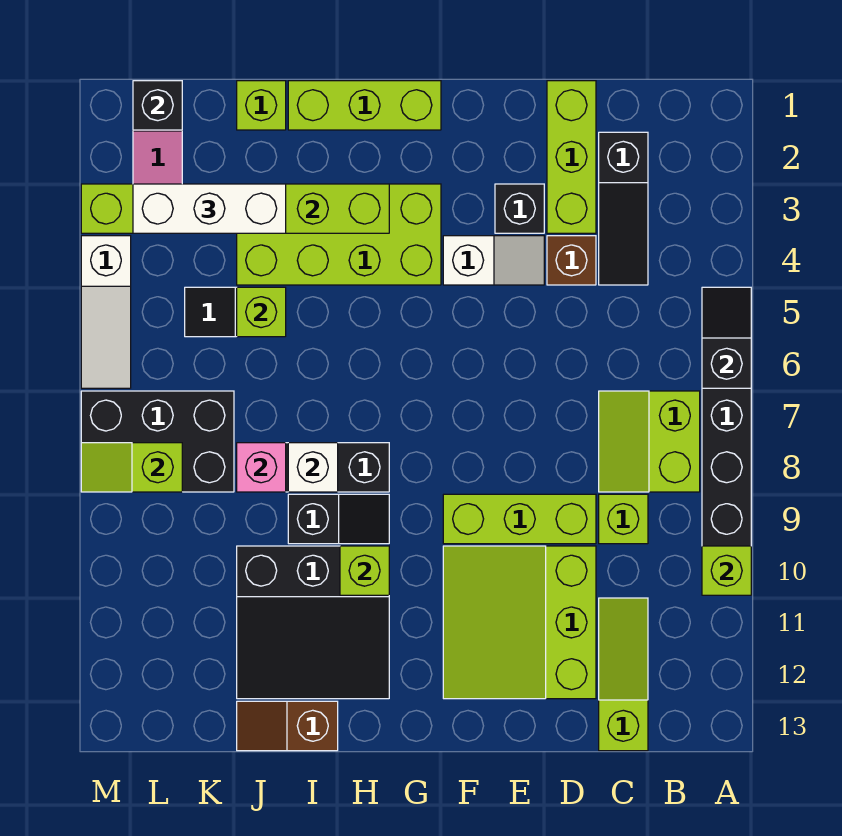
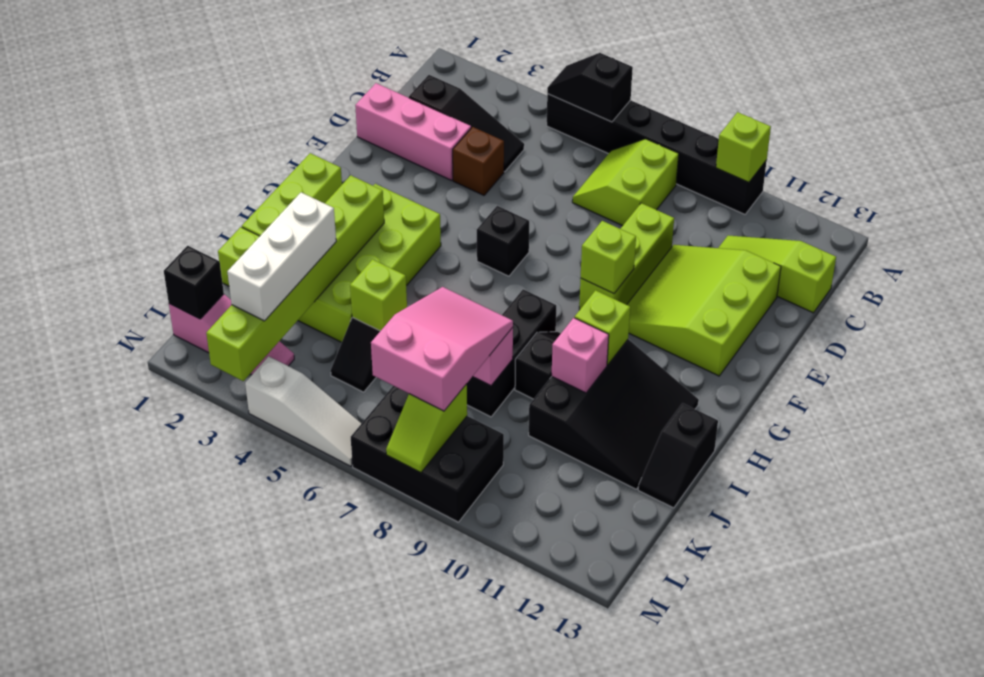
lime slope B7:C8 level 1 top B -> lime slope B7:C8 level 1 top 8
lime brick C9 level 1 -> lime brick F9 level 2
lime brick D1:D3 level 1 -> pink brick D1:D3 level 1
lime slope D10:F12 level 1 top D -> lime slope D10:F12 level 1 top 12
black brick E3 level 1 -> black brick F6 level 1
white slope E4:F4 level 1 top F -> none
white brick I8 level 2 -> none
none -> pink brick I10 level 2
brown slope I13:J13 level 1 top I -> black slope I13:J13 level 1 top I
none -> pink slope J7:L8 level 3 top L
black brick K7:M8 level 1 -> black brick L7:M9 level 1

